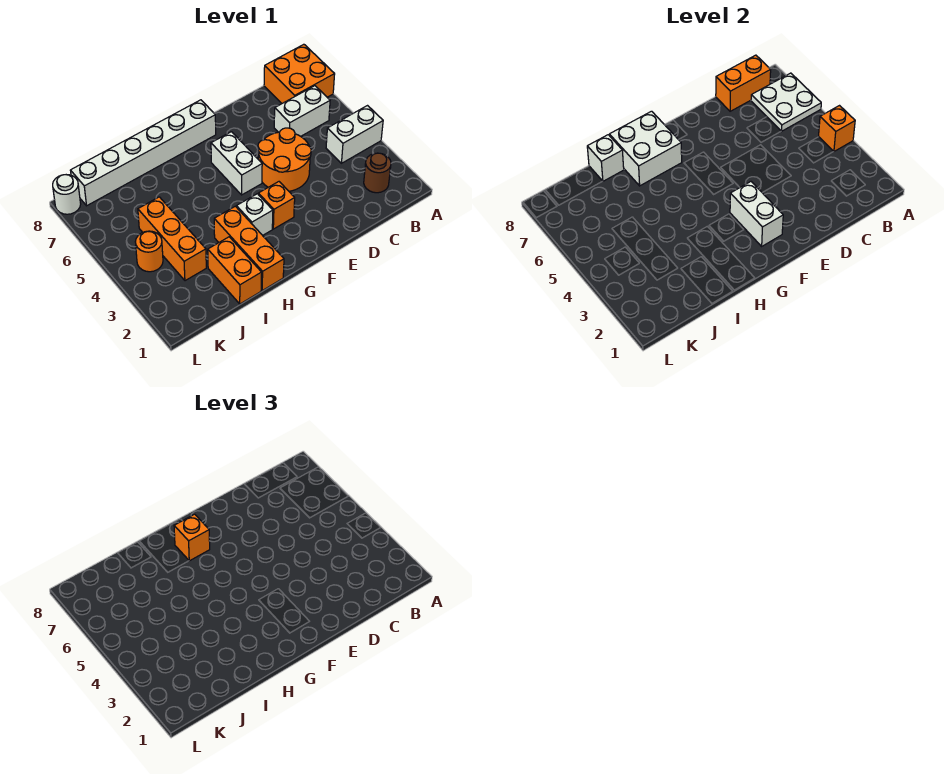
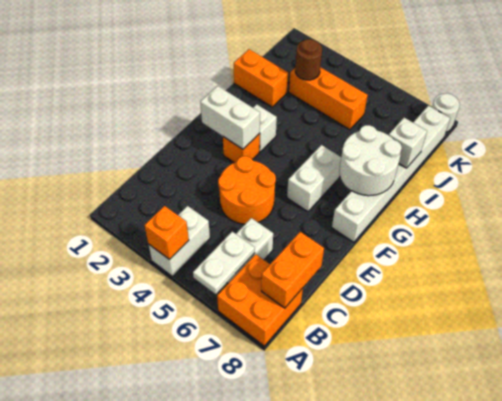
white plate A6:B7 level 2 -> white plate A6:B6 level 2
brown round brick B2 level 1 -> brown round brick J3 level 2
white brick F5:F6 level 1 -> white brick F6:G6 level 1
white brick G7:H8 level 2 -> white round brick G7:H8 level 2
orange brick G7 level 3 -> none
orange brick H1:H3 level 1 -> none
orange round brick K4 level 1 -> none

